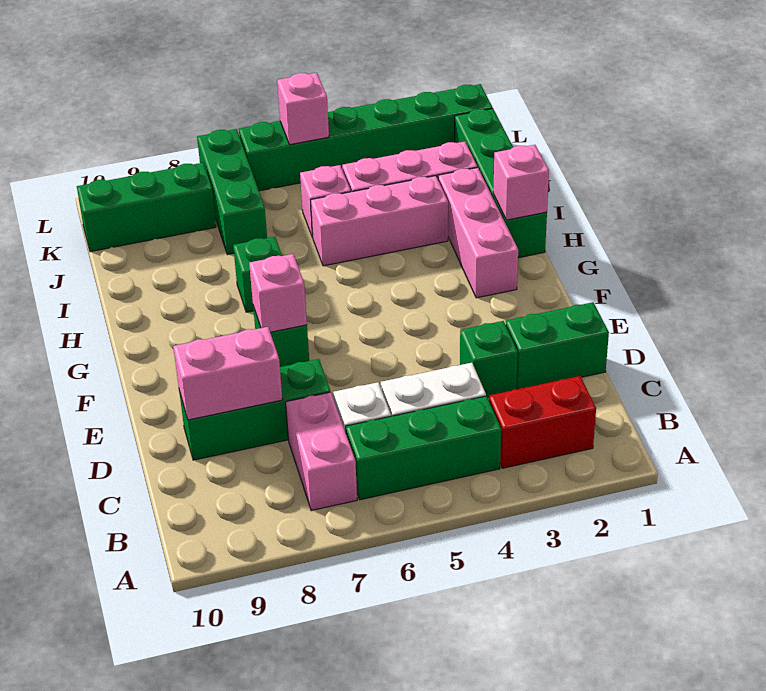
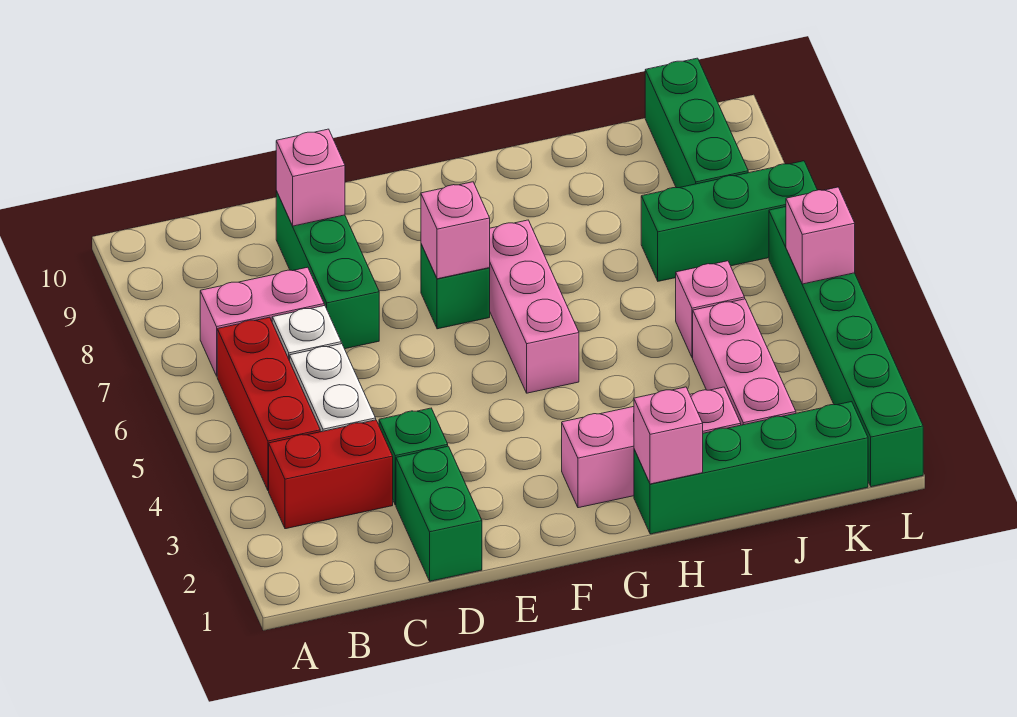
red brick B2:B3 level 1 -> red brick B3:C3 level 1
green brick B4:B6 level 1 -> red brick B4:B6 level 1
pink brick D8:D9 level 2 -> pink brick D9 level 2
green brick H7 level 1 -> none
pink brick I3:I5 level 1 -> pink brick G5:G7 level 1

